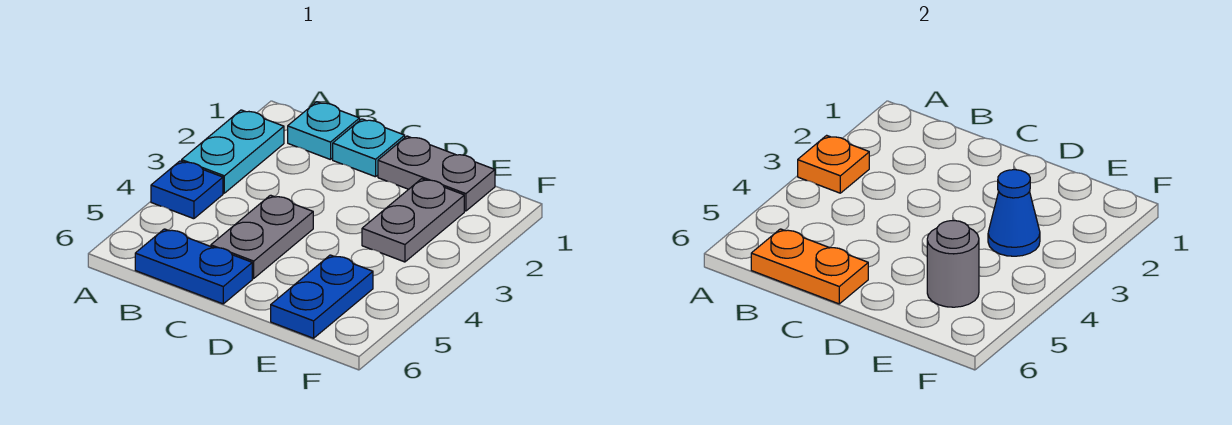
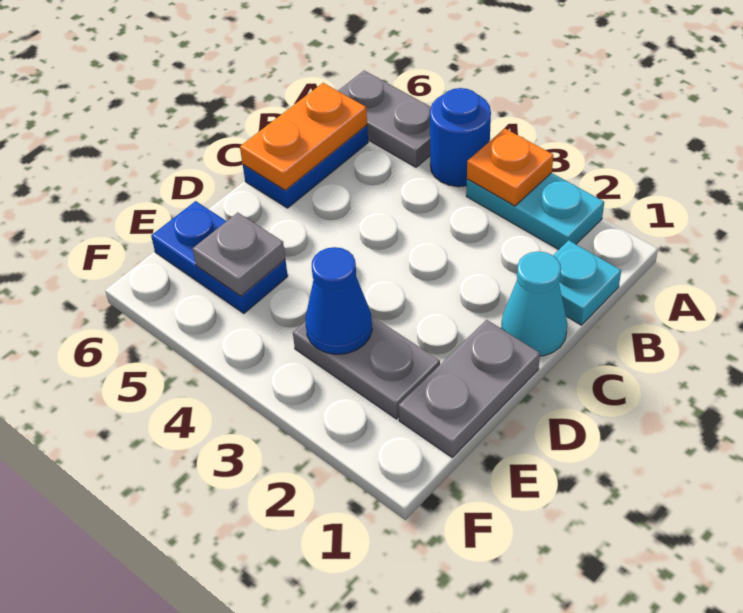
blue plate A4 level 1 -> blue round brick A4 level 1
cyan plate C1 level 1 -> cyan cone C1 level 1
grey plate C4:C5 level 1 -> grey plate A5:A6 level 1
grey round brick E5 level 2 -> grey plate E5 level 2

